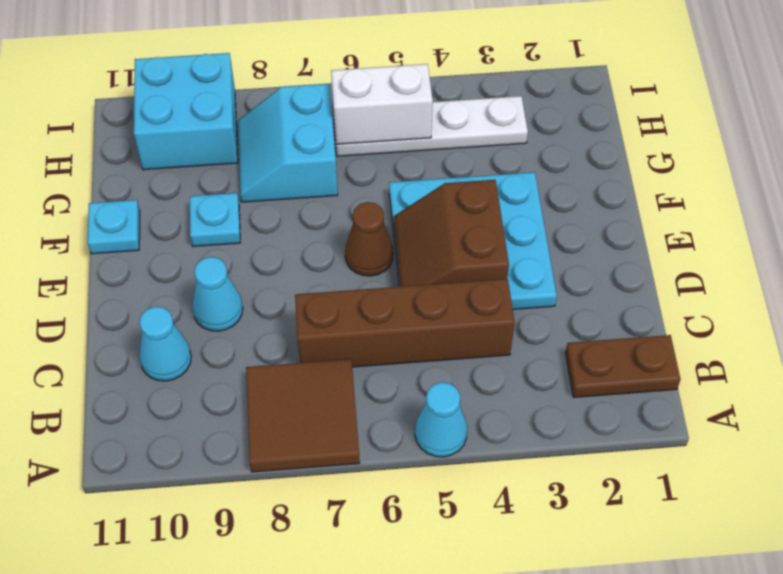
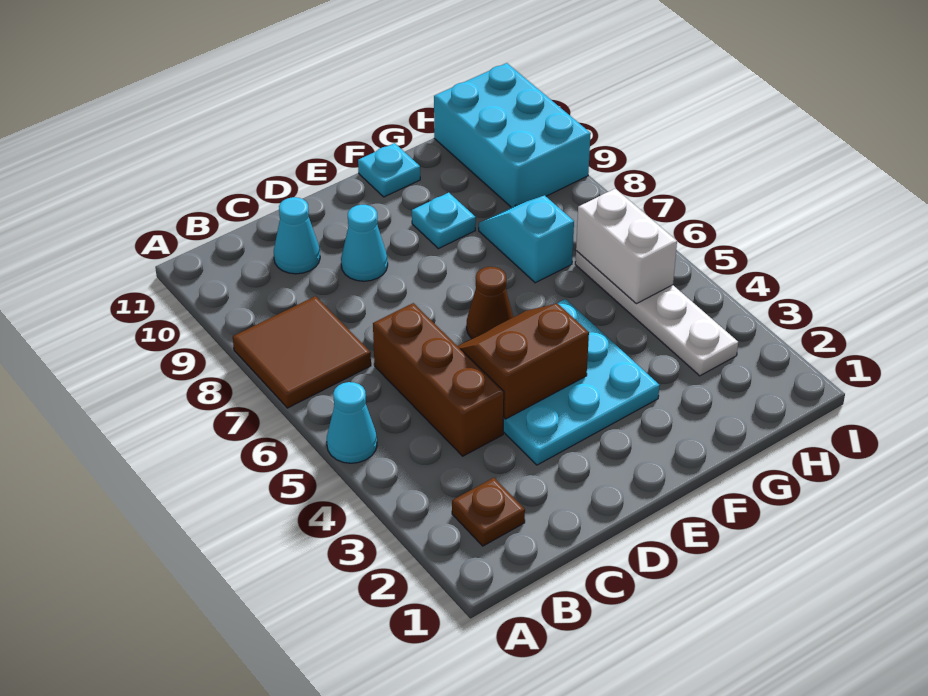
brown plate B1:B2 level 1 -> brown plate B2 level 1
brown brick C4:C7 level 1 -> brown brick C4:C6 level 1
cyan slope G7:H8 level 1 top 7 -> cyan slope G7:G8 level 1 top 7
cyan brick H9:I10 level 1 -> cyan brick H9:I11 level 1

